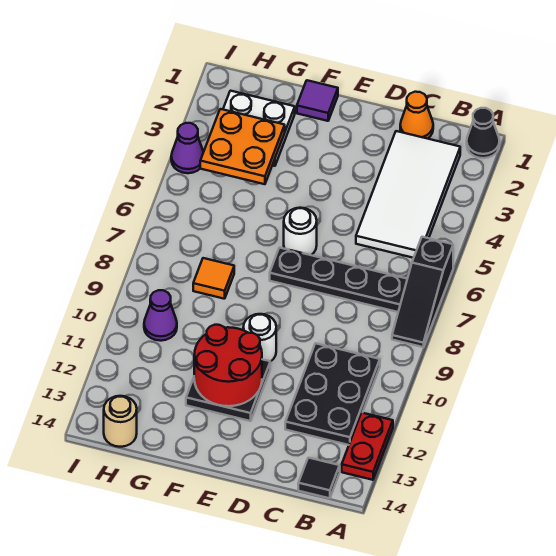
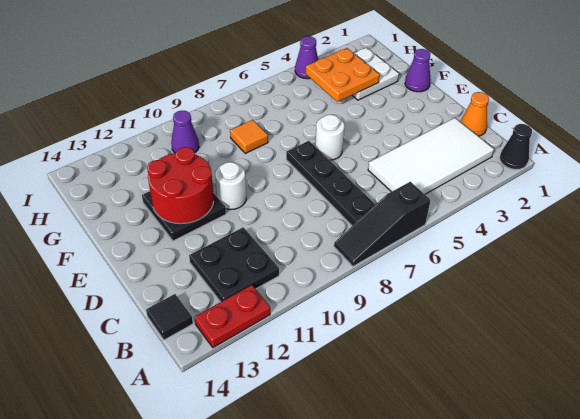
black plate B10:C12 level 1 -> black plate B11:C12 level 1
purple tile F1 level 1 -> purple cone F1 level 1
tan round brick H14 level 1 -> none

